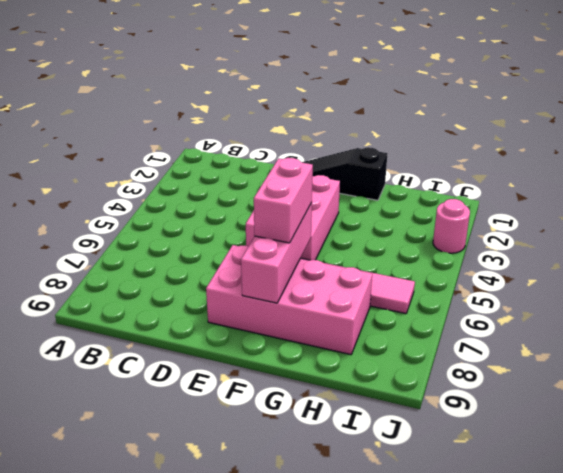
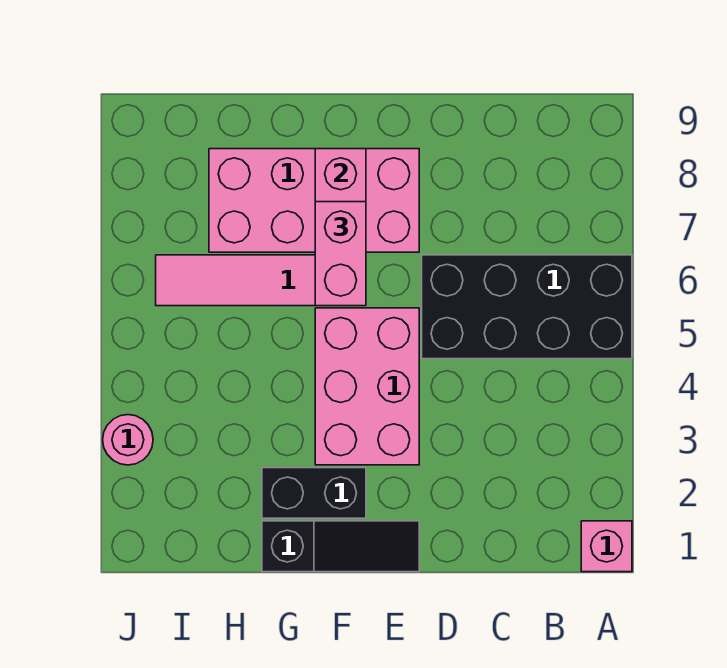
none -> pink brick A1 level 1
none -> black brick A5:D6 level 1
none -> black brick F2:G2 level 1

